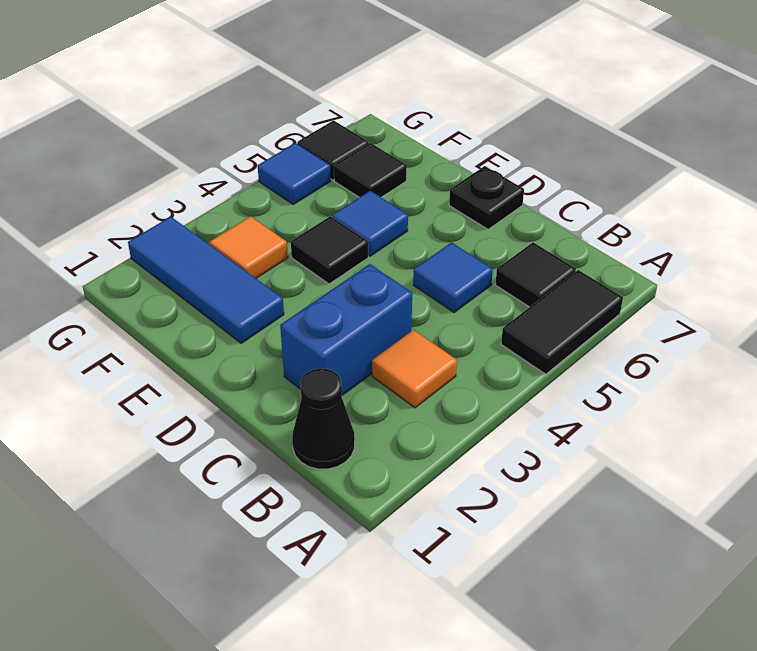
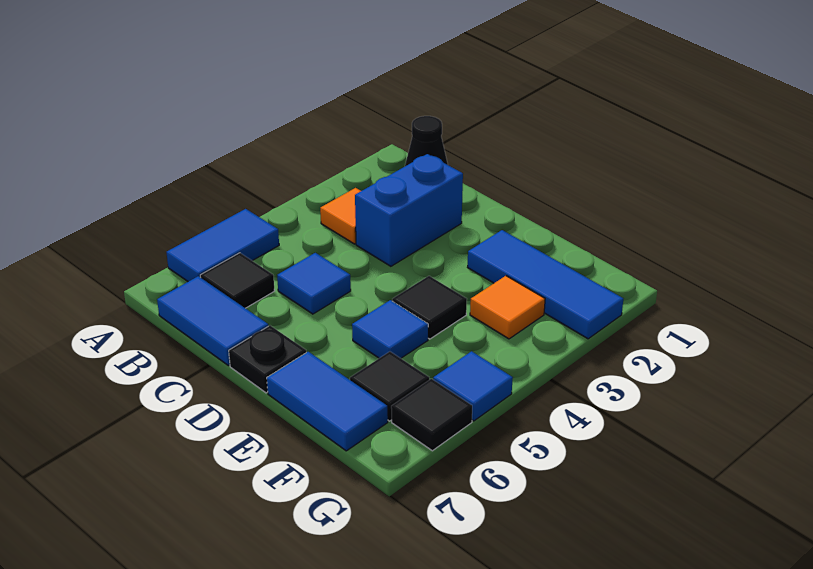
black tile A5:A6 level 1 -> blue tile A5:A6 level 1
none -> blue tile B7:C7 level 1
none -> blue tile E7:F7 level 1

